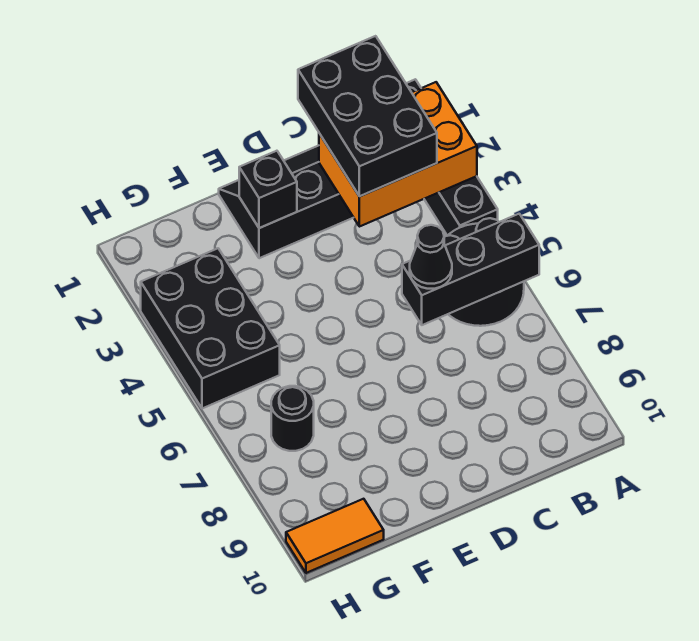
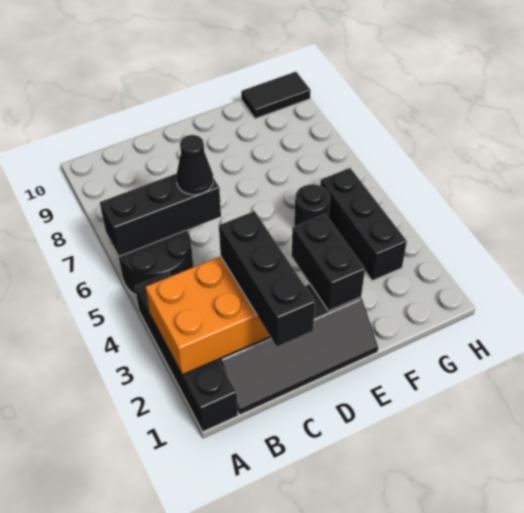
black brick B1:C3 level 3 -> black brick C1:C3 level 3
black brick E2 level 2 -> black brick E2:E3 level 2
black brick G3:H5 level 1 -> black brick G3:G5 level 1
black round brick G7 level 1 -> black round brick F5 level 1
orange tile G10:H10 level 1 -> black tile G10:H10 level 1

